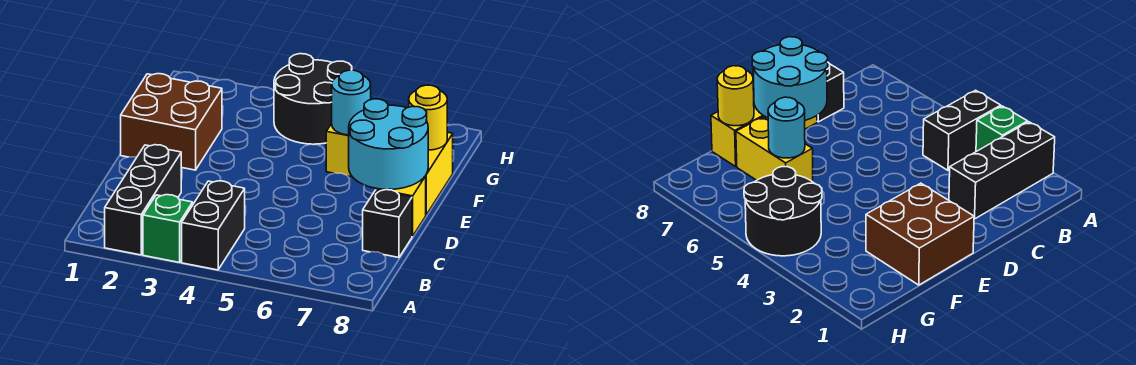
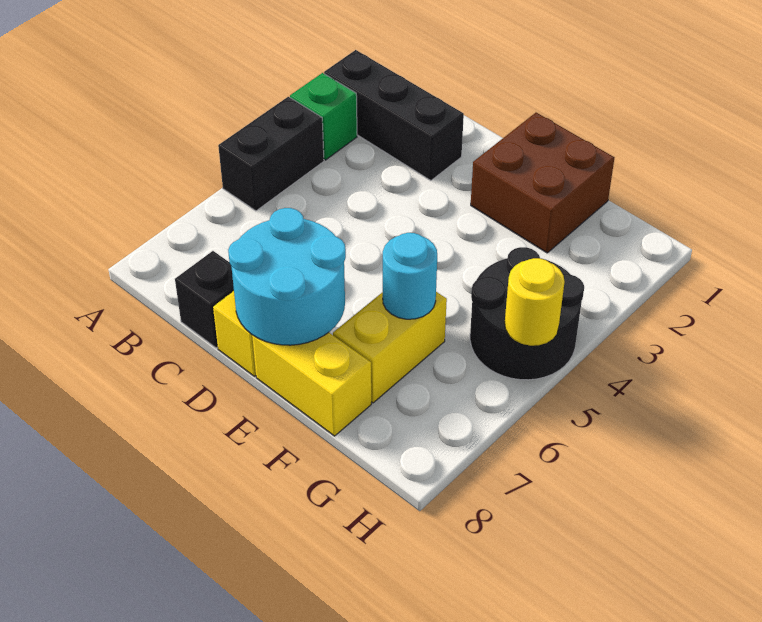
black brick A4:B4 level 1 -> black brick A4:A5 level 1
yellow round brick F8 level 2 -> yellow round brick H5 level 2

